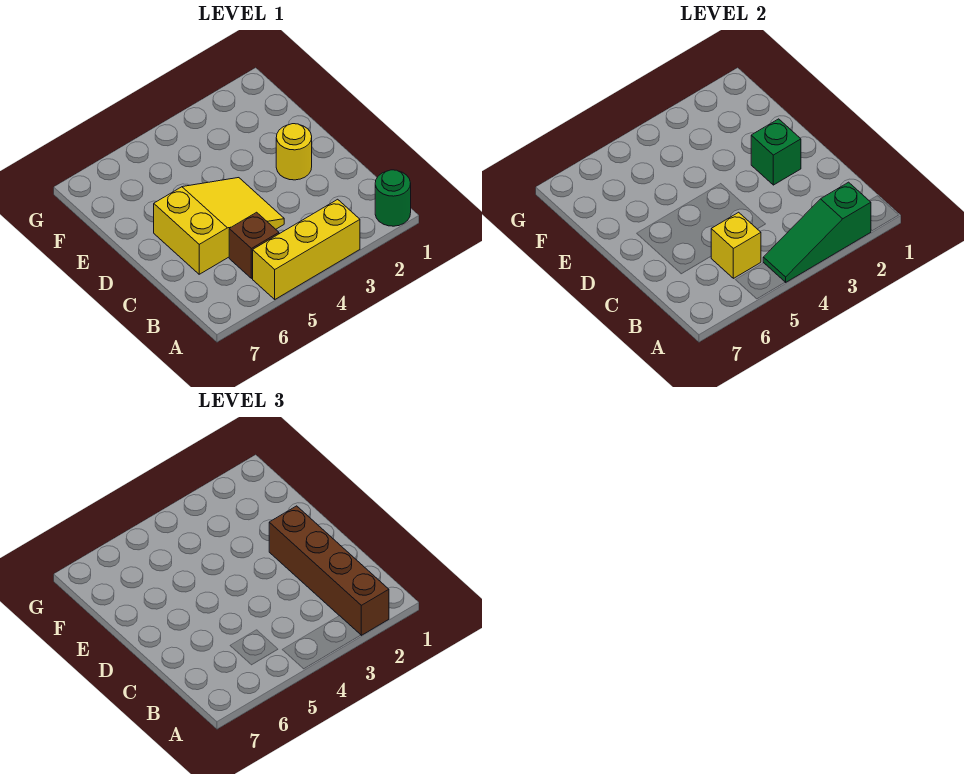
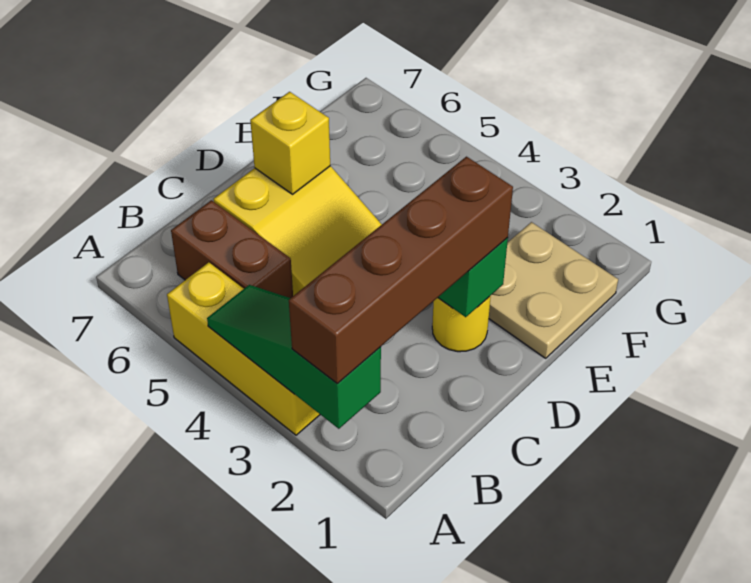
green round brick A1 level 1 -> none
brown brick B5 level 1 -> brown brick B5:B6 level 1
yellow brick B5 level 2 -> yellow brick D6 level 2
none -> tan plate E1:F2 level 1

